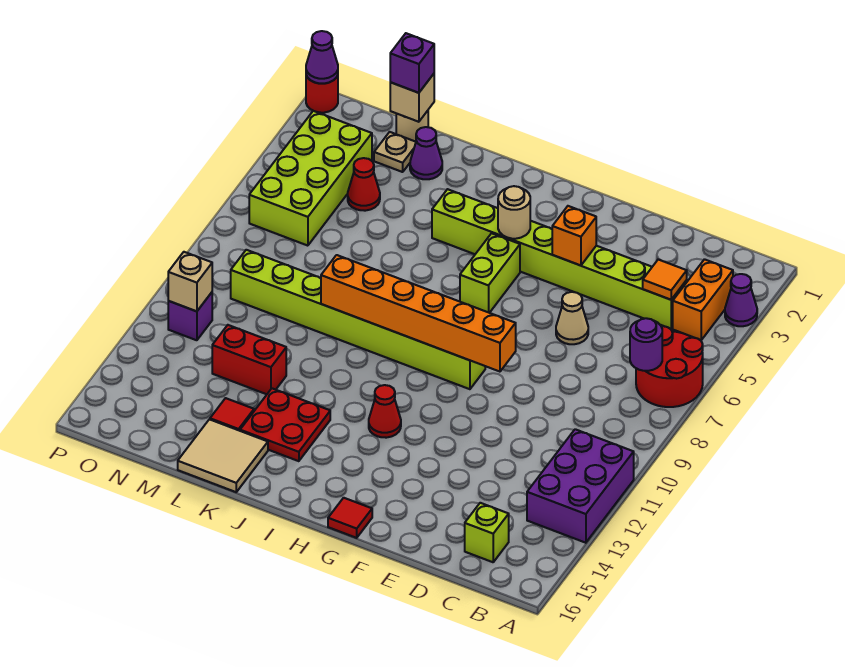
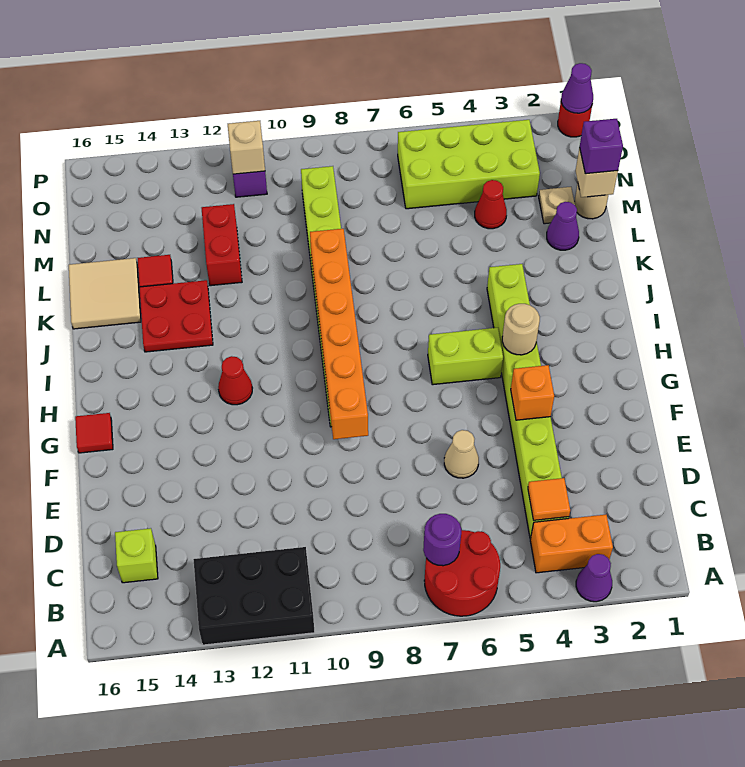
purple brick A11:B13 level 1 -> black brick A11:B13 level 1

